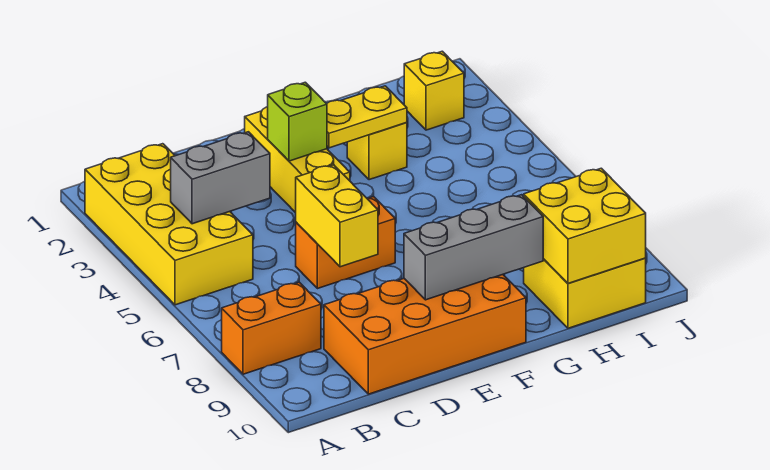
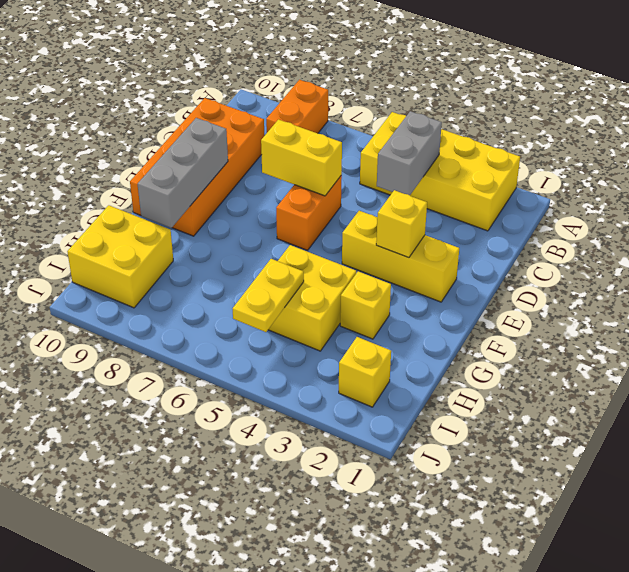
lime brick E3 level 2 -> yellow brick E3 level 2
yellow plate F3:G3 level 2 -> yellow plate H5:I5 level 2
yellow brick H9:I10 level 2 -> yellow brick G4:H5 level 1

